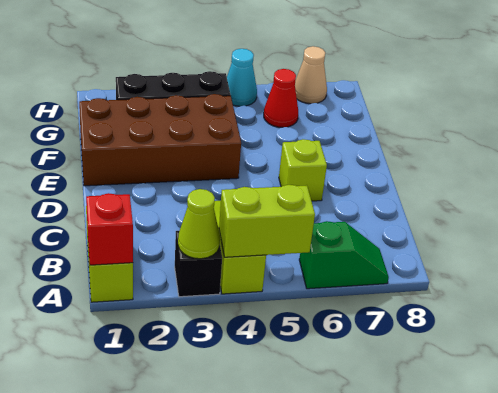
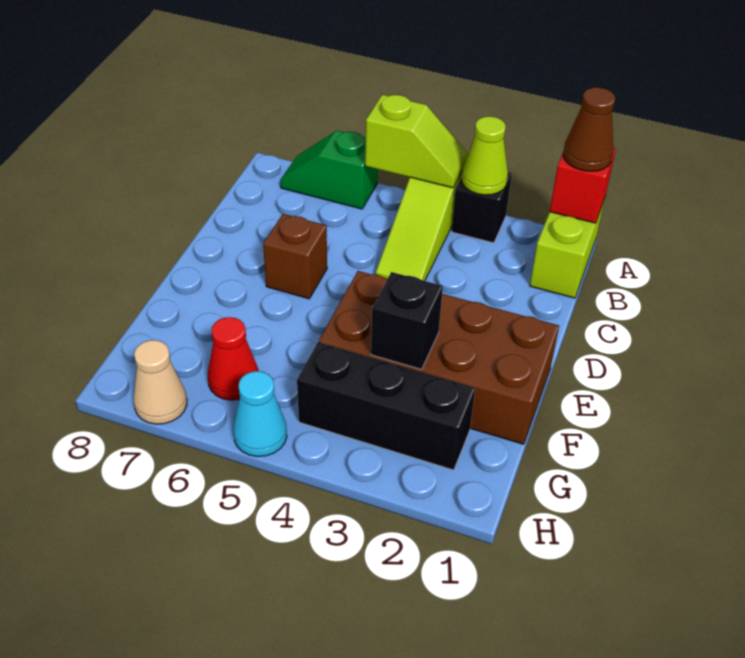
none -> brown cone A1 level 3
lime brick A4:A5 level 2 -> lime slope A4:A5 level 2 top 5
lime brick D6 level 1 -> brown brick D6 level 1
none -> black brick F3 level 2

